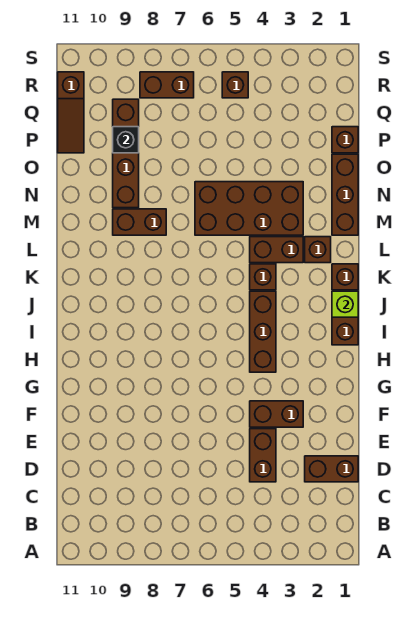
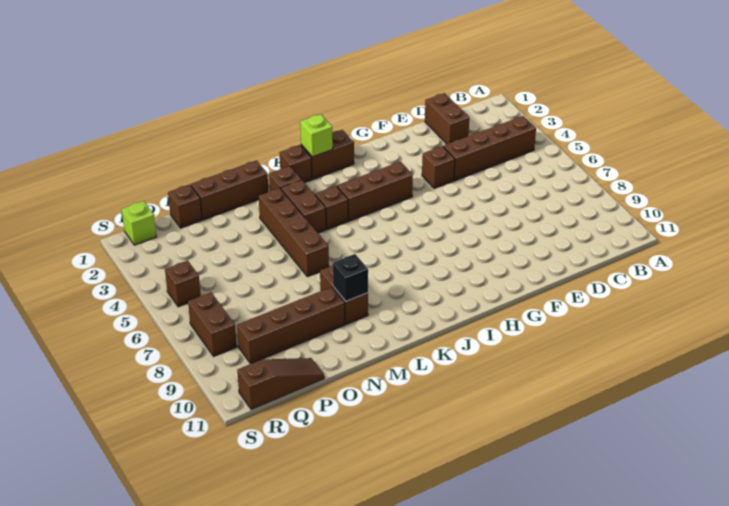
brown brick D4:E4 level 1 -> brown brick B4:E4 level 1
brown brick F3:F4 level 1 -> brown brick F4 level 1
brown brick M3:N6 level 1 -> brown brick M3:M6 level 1
black brick P9 level 2 -> black brick M9 level 2
none -> lime brick R1 level 1

